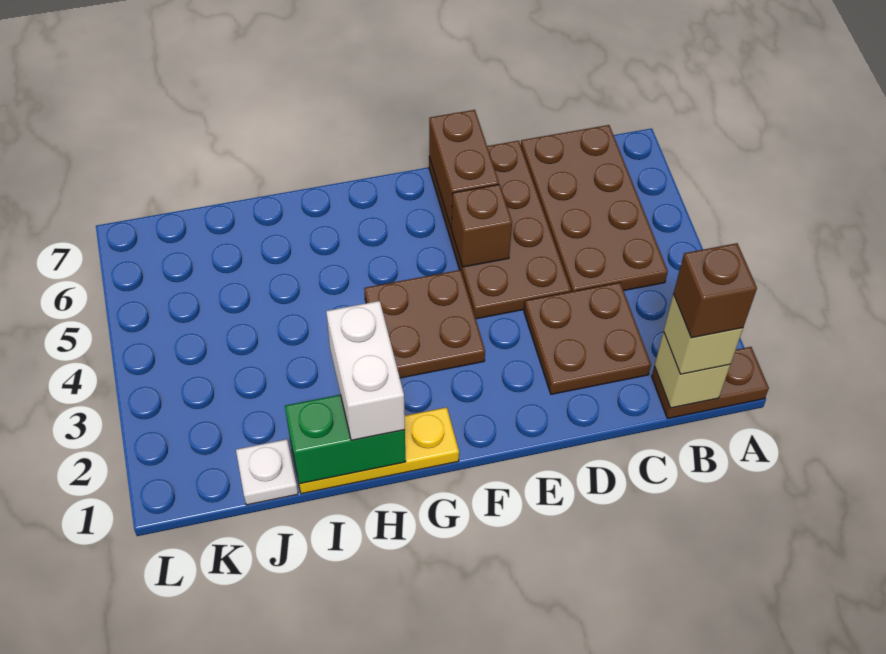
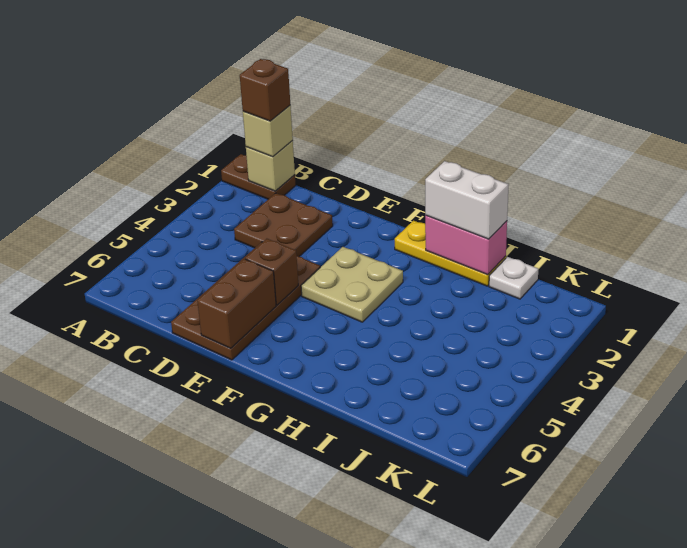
brown plate B4:C7 level 1 -> none
brown plate F3:G4 level 1 -> tan plate F3:G4 level 1
green brick H1:I1 level 2 -> pink brick H1:I1 level 2
white brick H1:H2 level 3 -> white brick H1:I1 level 3

